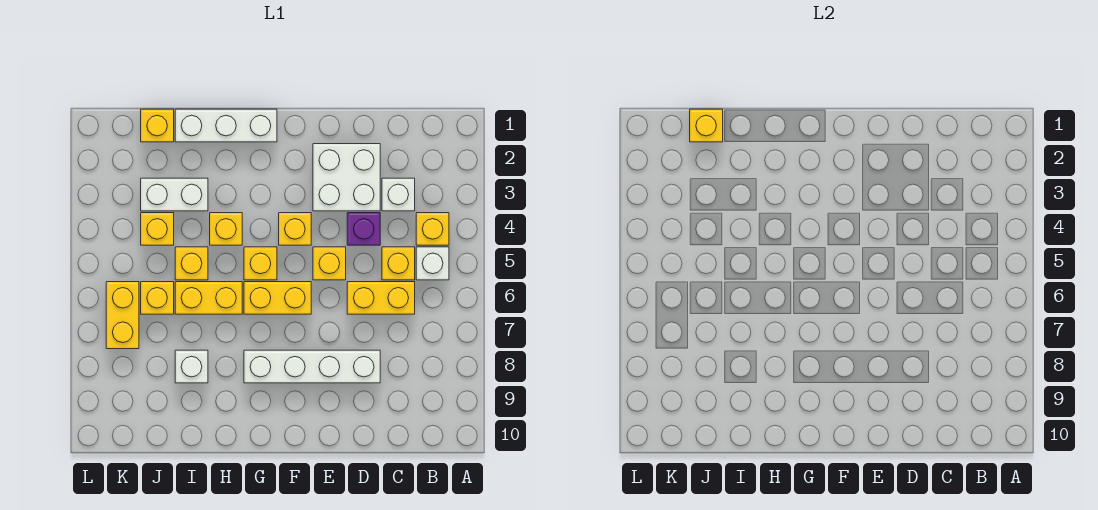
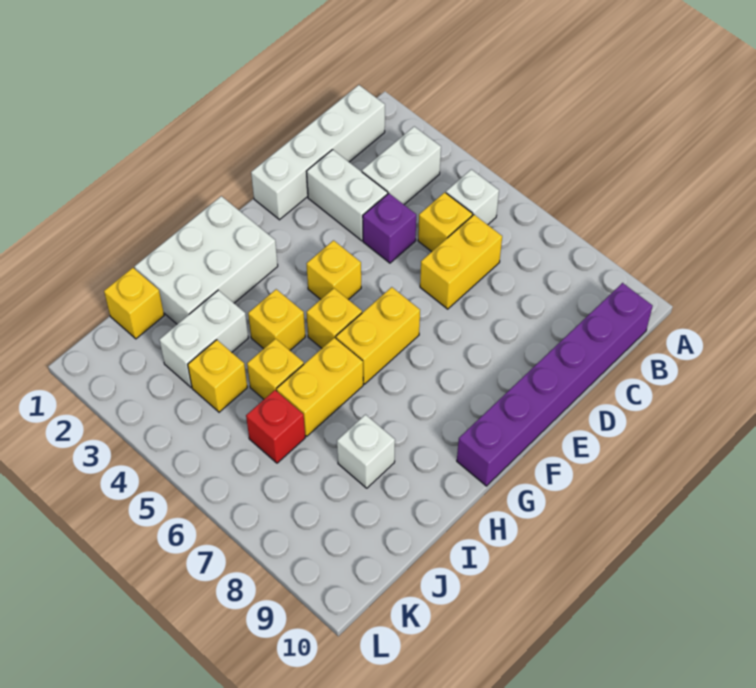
yellow brick B4 level 1 -> none
none -> purple brick B10:G10 level 1
white brick C3 level 1 -> white brick B3:C3 level 1
white brick D2:E3 level 1 -> white brick D2:D3 level 1
white brick D8:G8 level 1 -> white brick B1:E1 level 1
yellow brick E5 level 1 -> none
white brick G1:I1 level 1 -> white brick G1:I2 level 1
yellow brick J1 level 2 -> none
yellow brick J6 level 1 -> red brick J6 level 1
yellow brick K6:K7 level 1 -> none

